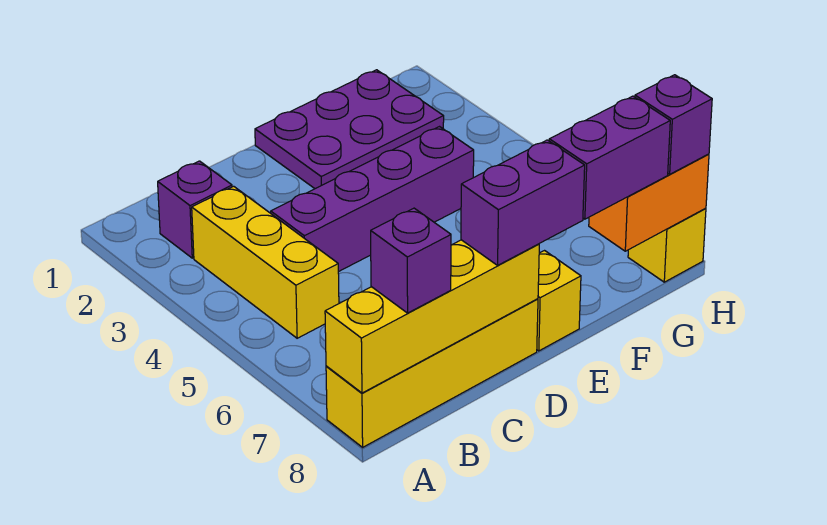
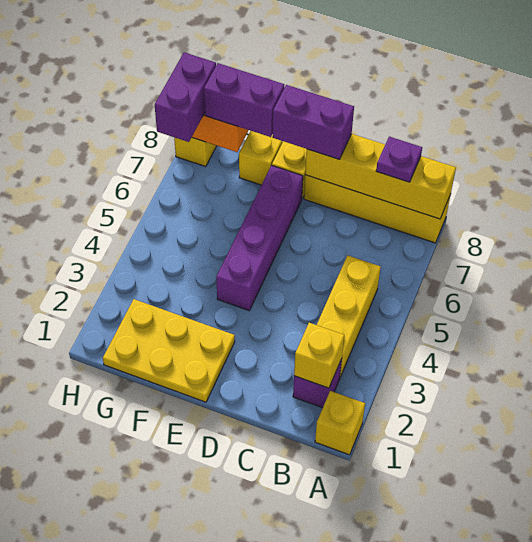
none -> yellow brick A1 level 1
none -> yellow brick B2 level 2
purple brick B8 level 3 -> purple plate B8 level 3
purple brick C4:F4 level 1 -> purple brick E4:E7 level 1
purple plate E1:G2 level 1 -> yellow plate E1:G2 level 1
none -> yellow brick F8 level 1
purple brick H8 level 3 -> purple brick H7:H8 level 3

